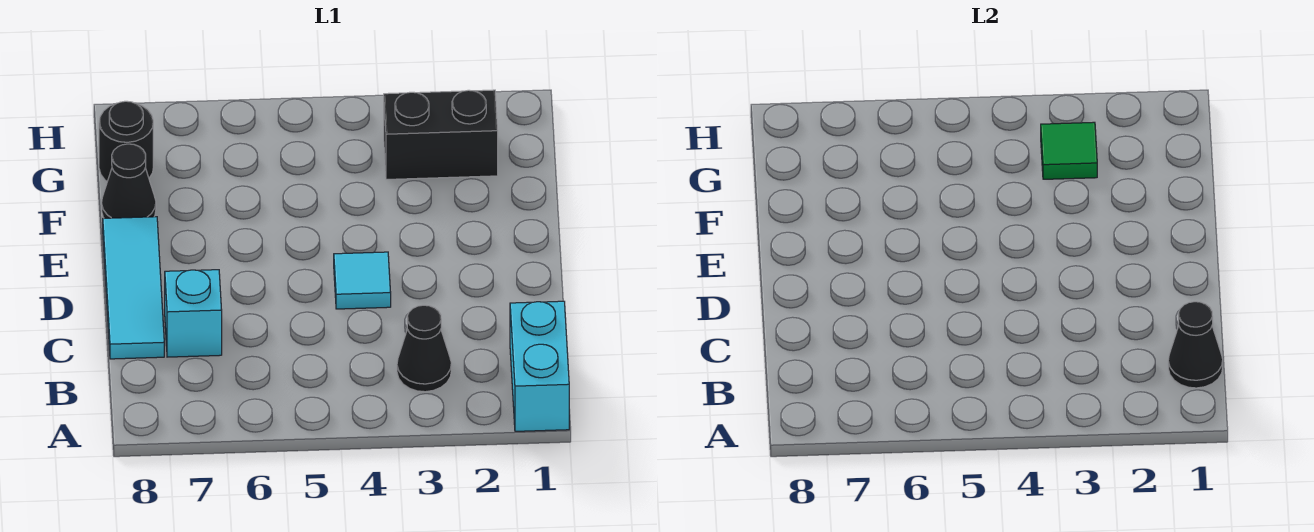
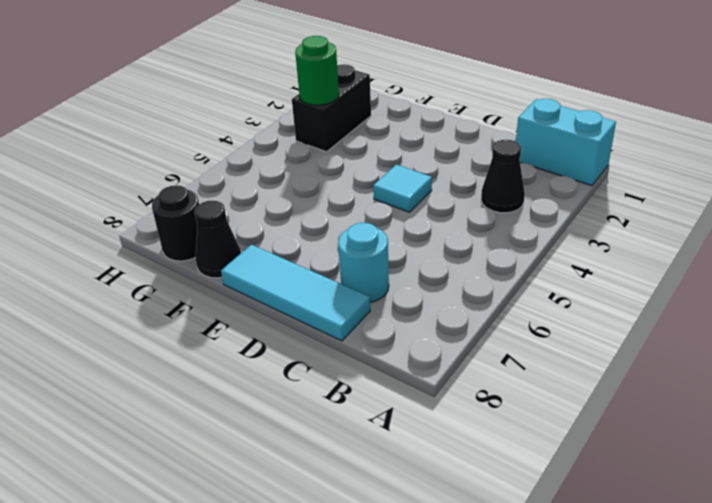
black cone B1 level 2 -> none
cyan brick C7 level 1 -> cyan round brick C7 level 1
green tile G3 level 2 -> green round brick G3 level 2

